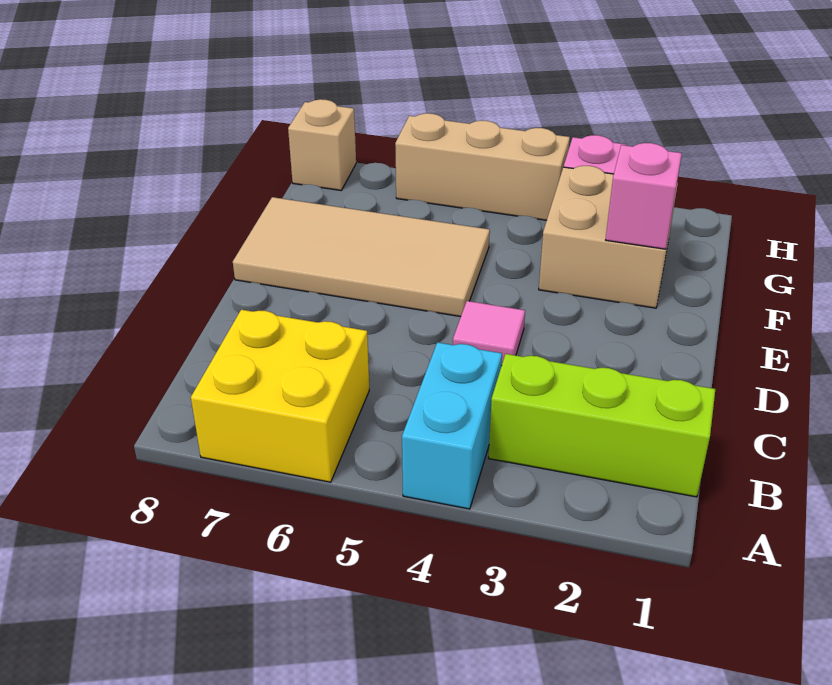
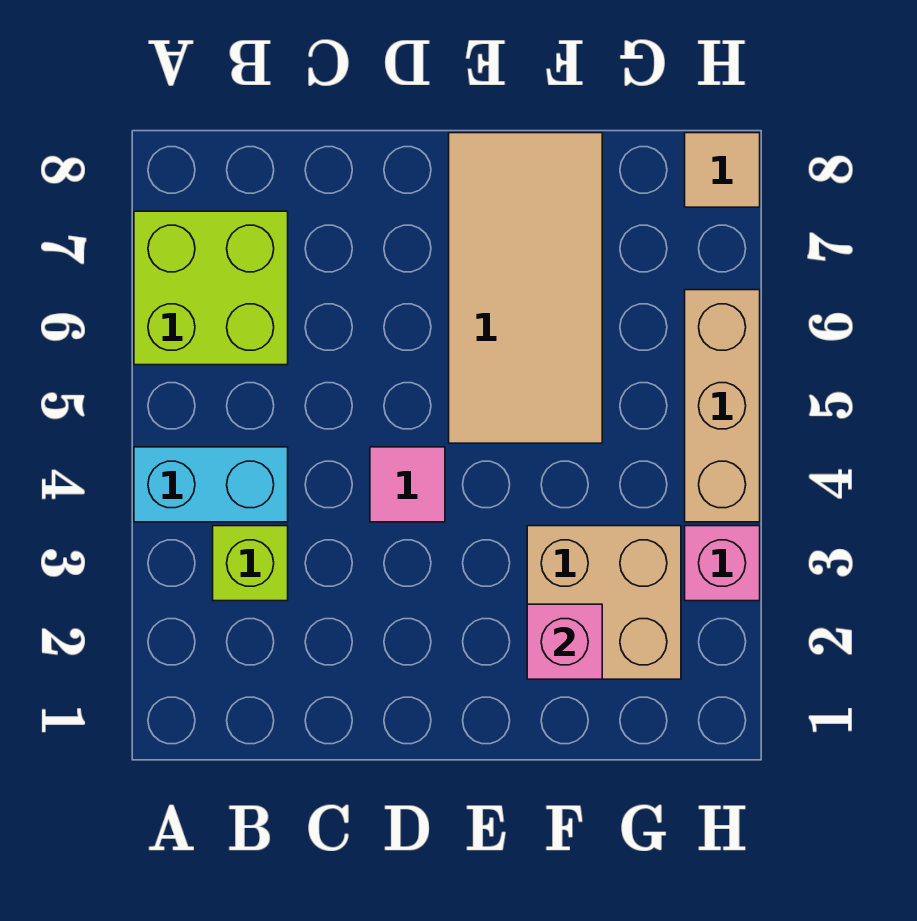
yellow brick A6:B7 level 1 -> lime brick A6:B7 level 1
lime brick B1:B3 level 1 -> lime brick B3 level 1
tan brick H8 level 1 -> tan tile H8 level 1

